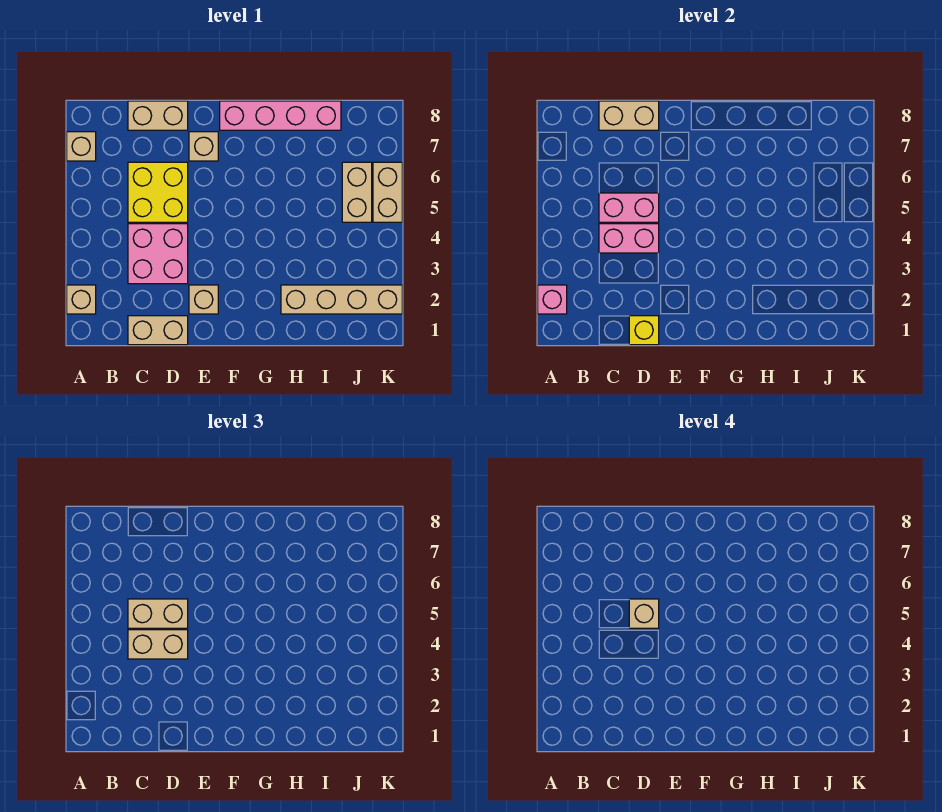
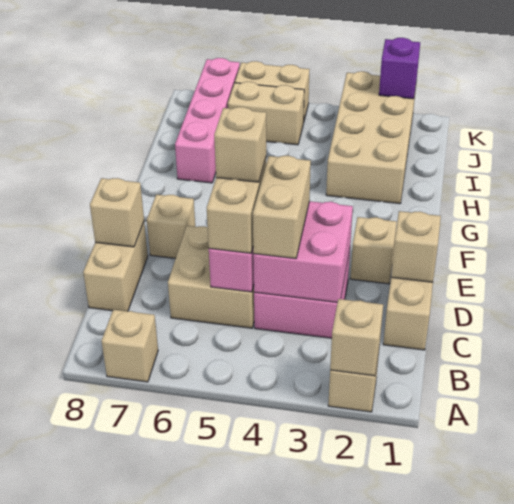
pink brick A2 level 2 -> tan brick A2 level 2
pink brick C4:D4 level 2 -> pink brick C3:D4 level 2
yellow brick C5:D6 level 1 -> tan brick C5:D6 level 1
tan brick C8:D8 level 2 -> tan brick D8 level 2
yellow brick D1 level 2 -> tan brick D1 level 2
pink brick F8:I8 level 1 -> pink brick H7:K7 level 1
tan brick H2:K2 level 1 -> tan brick H2:K3 level 1
none -> purple brick K2 level 2

